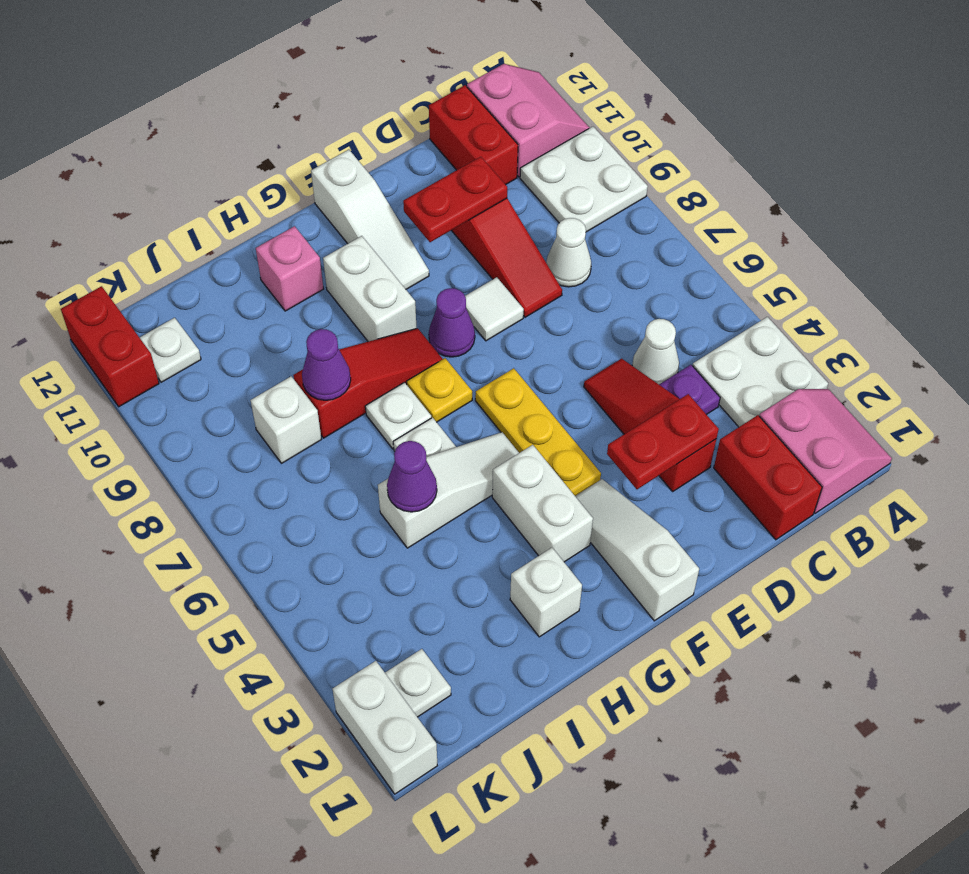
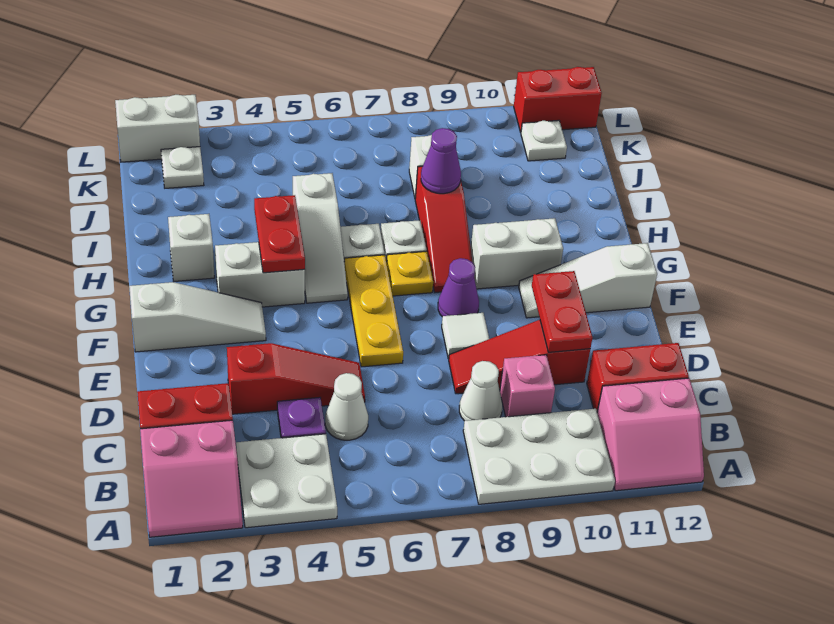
white plate A9:B10 level 1 -> white plate A8:B10 level 1
red plate D3:E3 level 2 -> red plate G4:H4 level 2
yellow plate F4:F6 level 1 -> yellow plate E6:G6 level 1
pink brick H11 level 1 -> pink brick C9 level 1
purple cone I5 level 2 -> none

